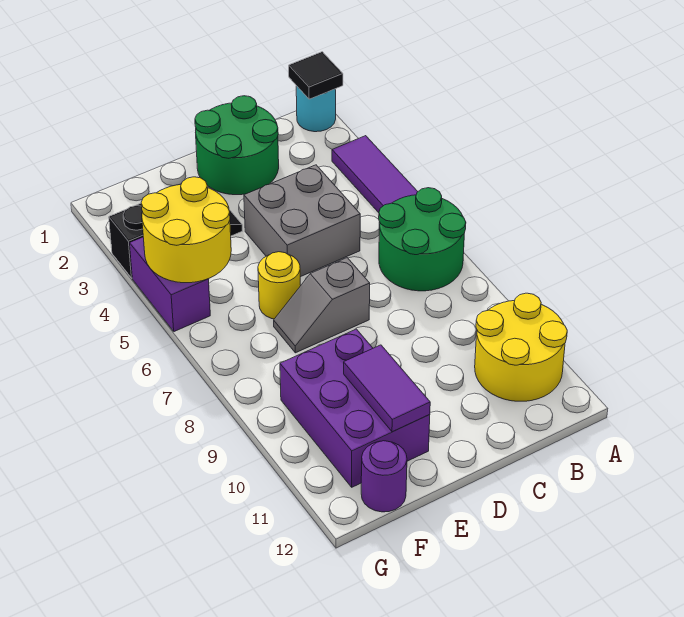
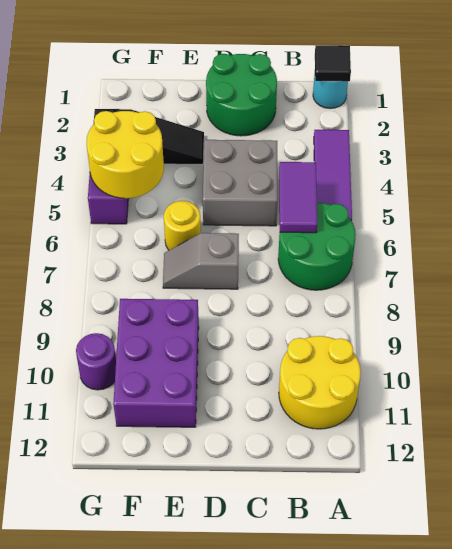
purple tile E10:E11 level 2 -> purple tile B5:B6 level 2
purple round brick F12 level 1 -> purple round brick G10 level 1

